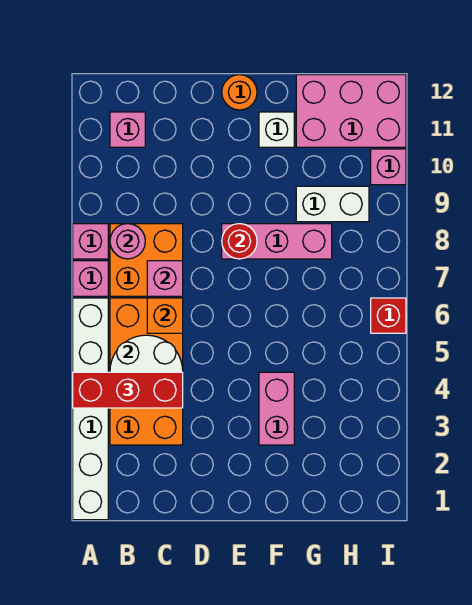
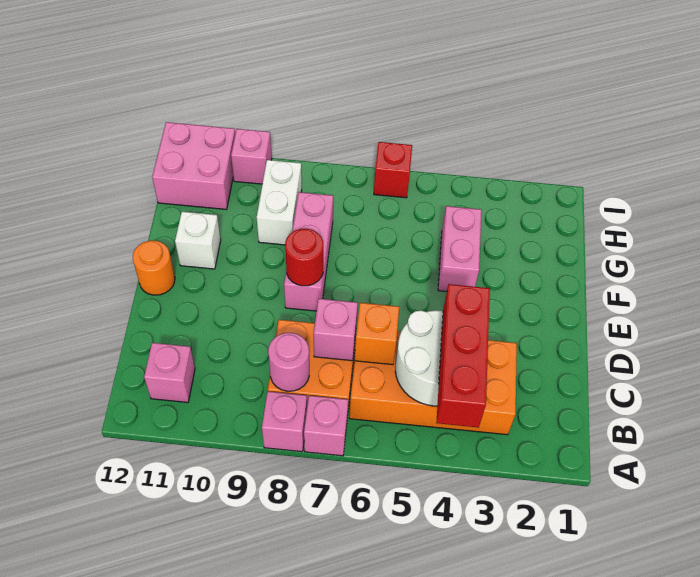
white brick A1:A6 level 1 -> none
pink brick F3:F4 level 1 -> pink brick F4:G4 level 1
pink brick G11:I12 level 1 -> pink brick H11:I12 level 1

